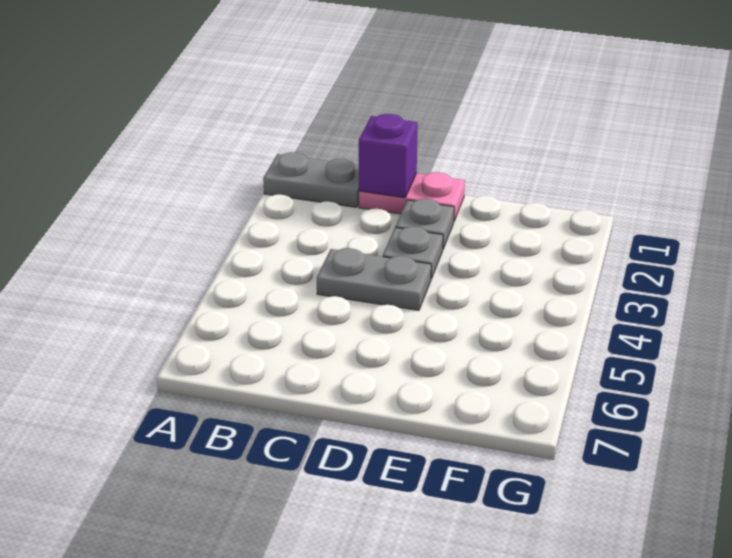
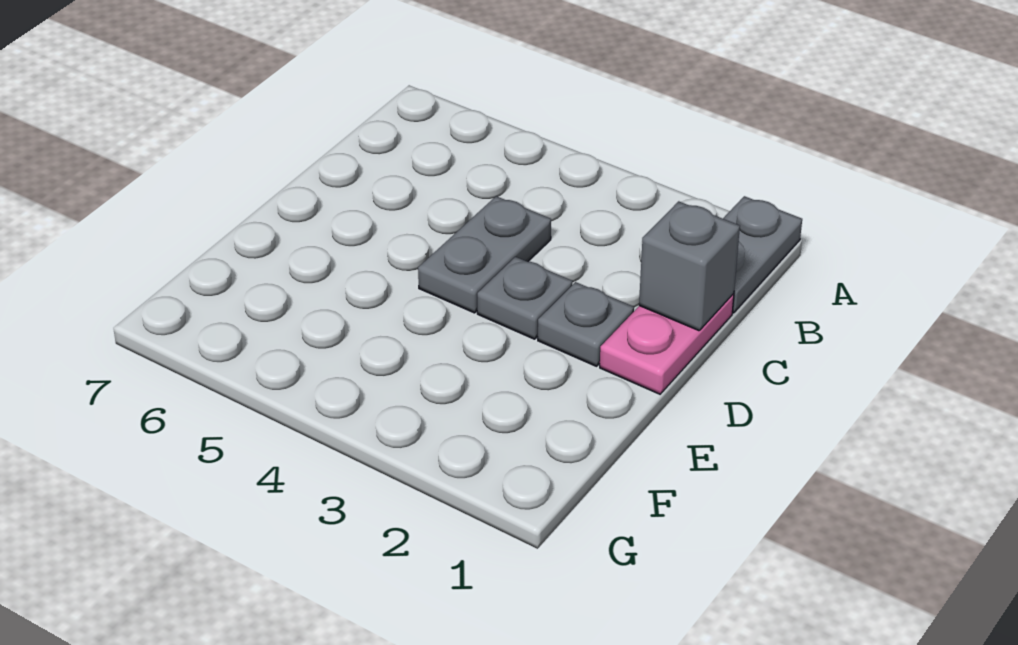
purple brick C1 level 2 -> grey brick C1 level 2

